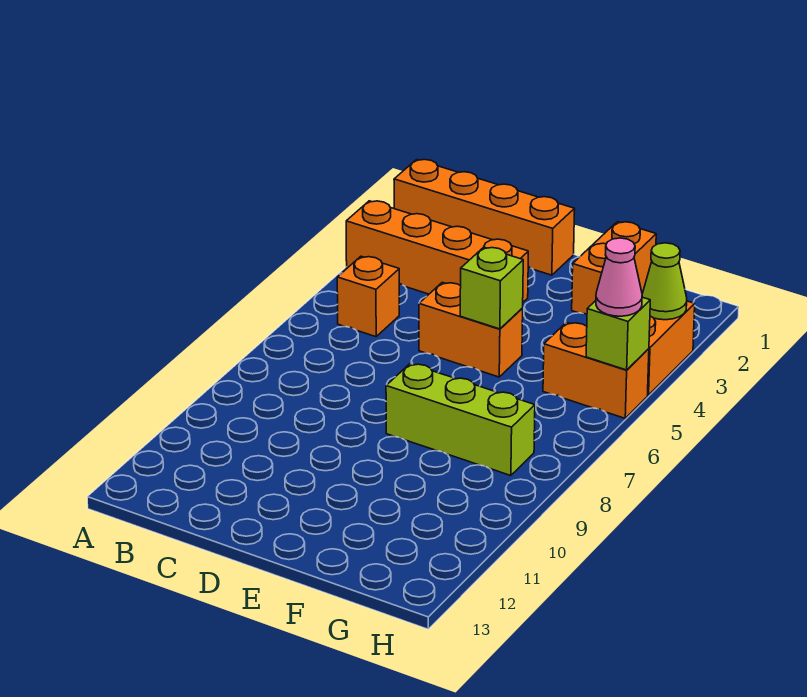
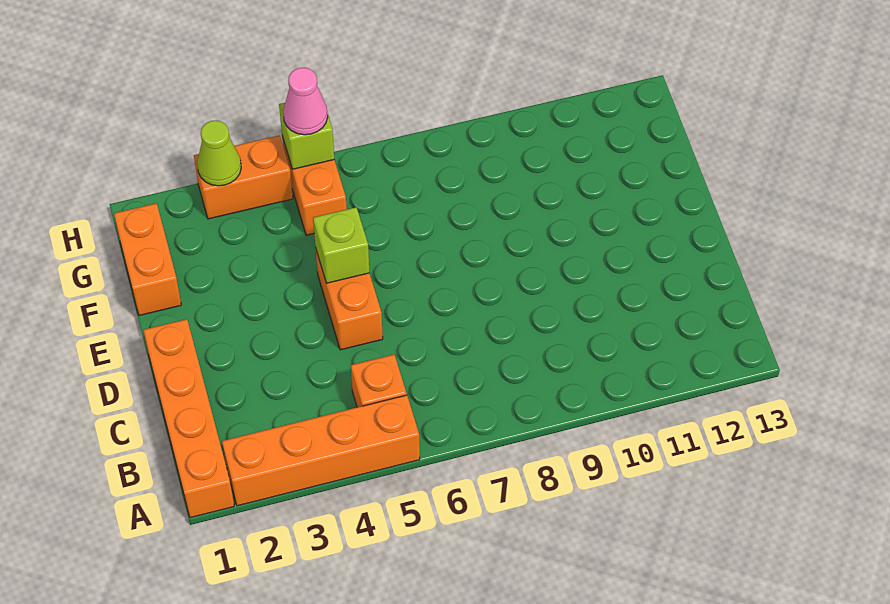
orange brick A3:D3 level 1 -> orange brick A2:A5 level 1
lime brick E8:G8 level 1 -> none
orange brick F1:F2 level 1 -> orange brick F1:G1 level 1

